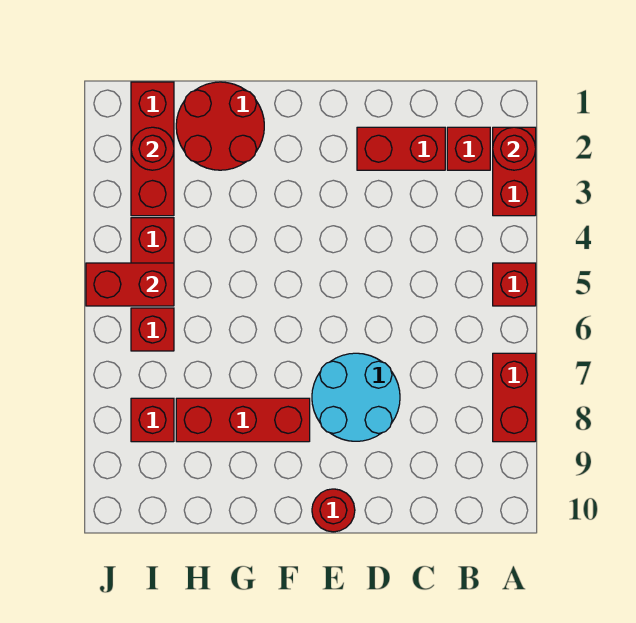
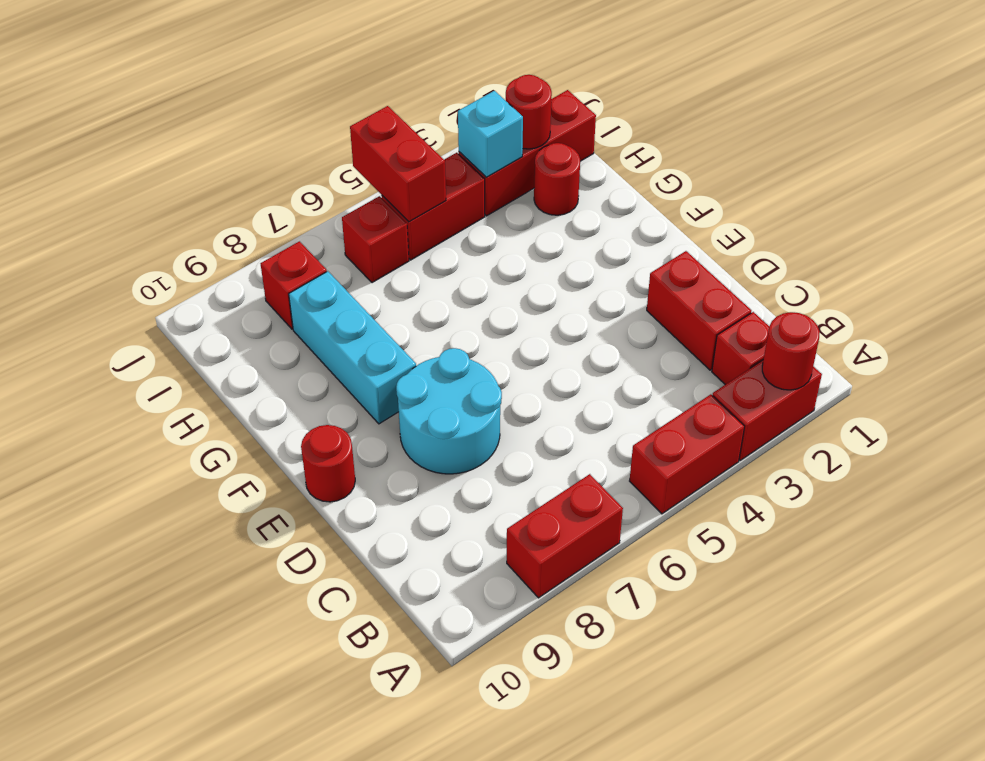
red brick A5 level 1 -> red brick A4:A5 level 1
red brick F8:H8 level 1 -> cyan brick F8:H8 level 1
red round brick G1:H2 level 1 -> red round brick H2 level 1
none -> cyan brick I3 level 2

